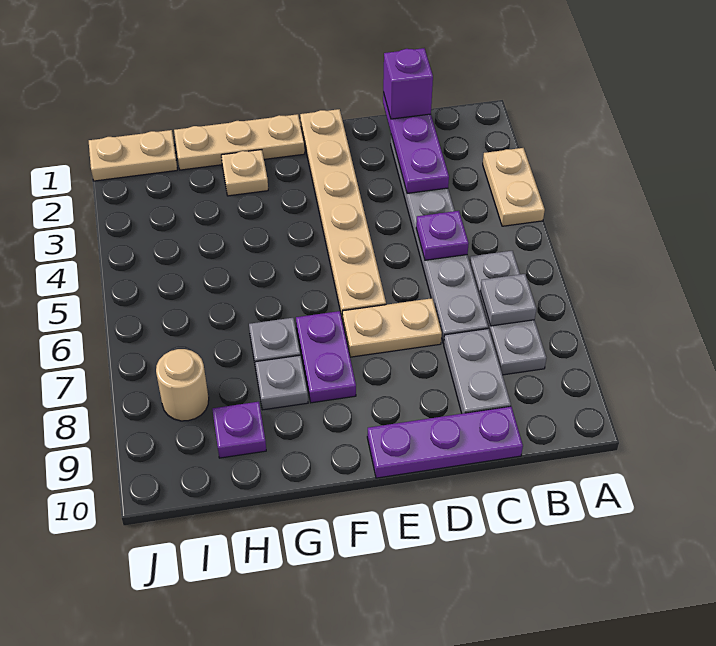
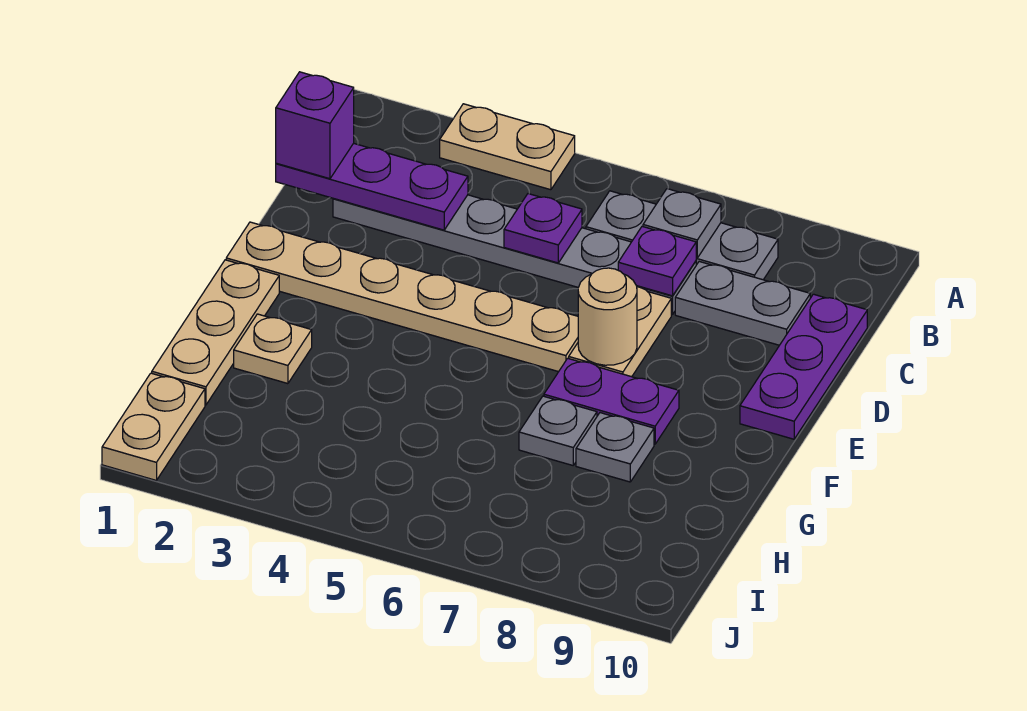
purple plate H9 level 1 -> purple plate C7 level 2
tan round brick I8 level 1 -> tan round brick E7 level 2

